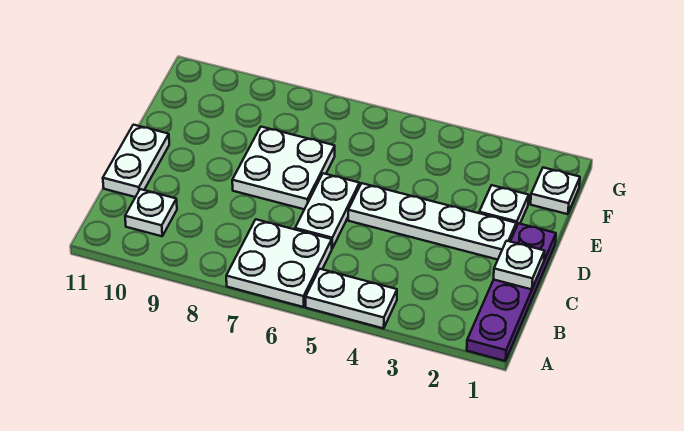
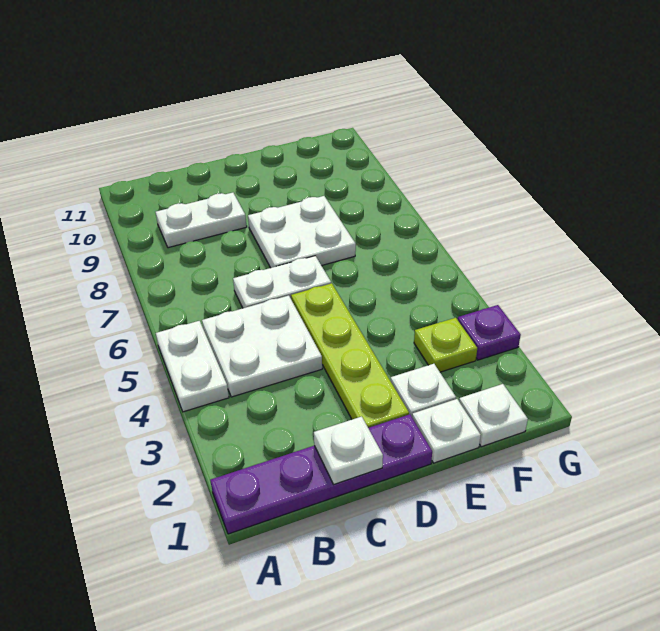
white plate A6:B7 level 1 -> white plate B4:C5 level 1
white plate B10 level 1 -> white plate E1 level 1
white plate C11:D11 level 1 -> white plate B9:C9 level 1
white plate D2:D5 level 1 -> lime plate D2:D5 level 1
none -> lime plate F3 level 1
none -> purple plate G3 level 1

